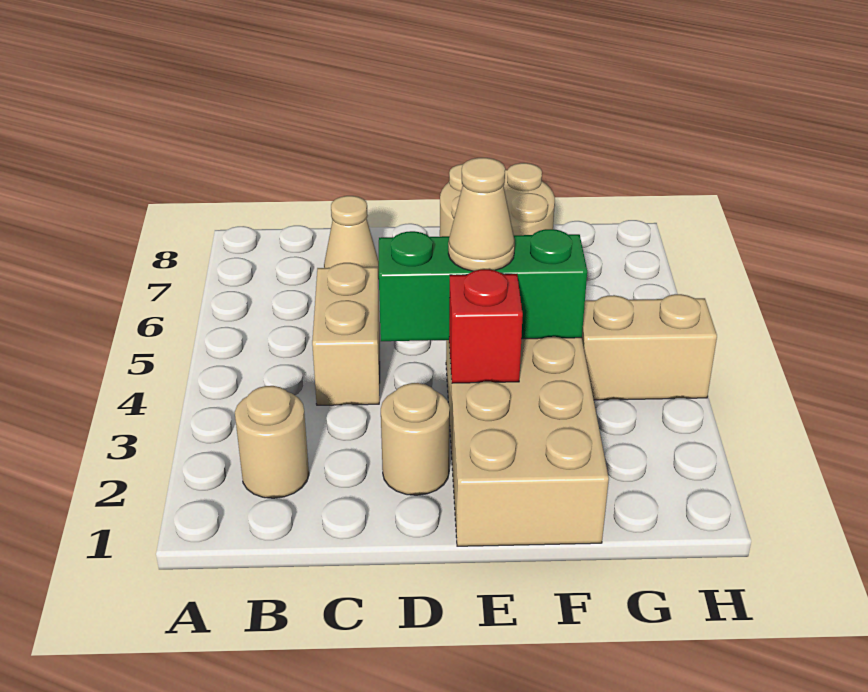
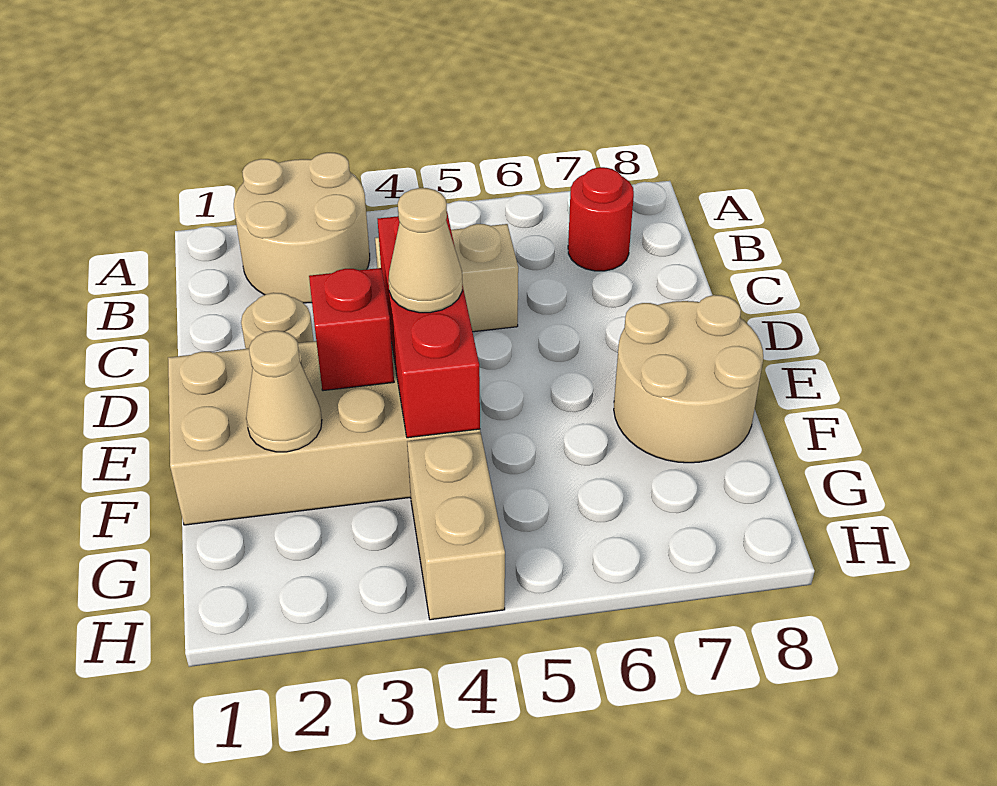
tan round brick B2 level 1 -> tan round brick A2:B3 level 1
none -> red round brick B7 level 1
tan cone C7 level 1 -> tan cone F2 level 2
green brick D4:F4 level 2 -> red brick D4:F4 level 2

